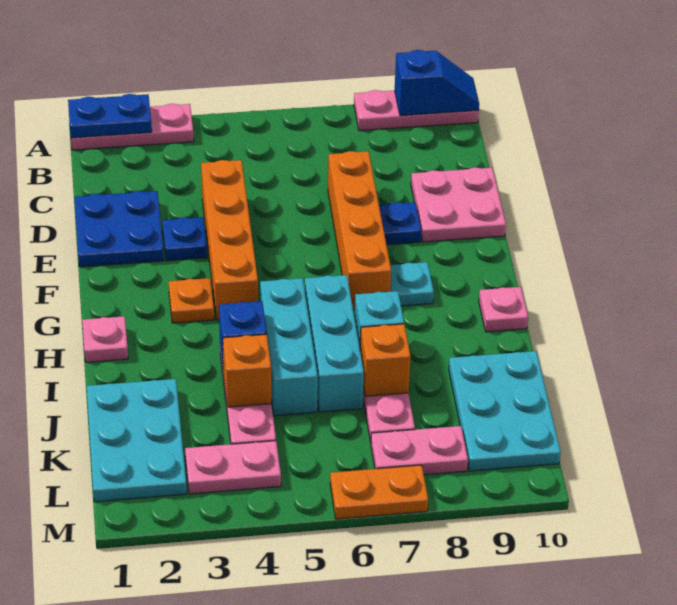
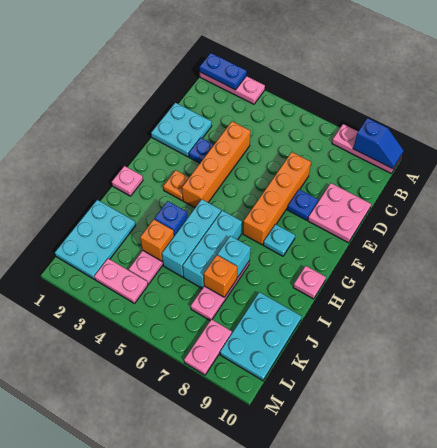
blue plate D1:E2 level 1 -> cyan plate D1:E2 level 1
pink plate L7:L8 level 1 -> pink plate L8:M8 level 1
orange plate M6:M7 level 1 -> none

